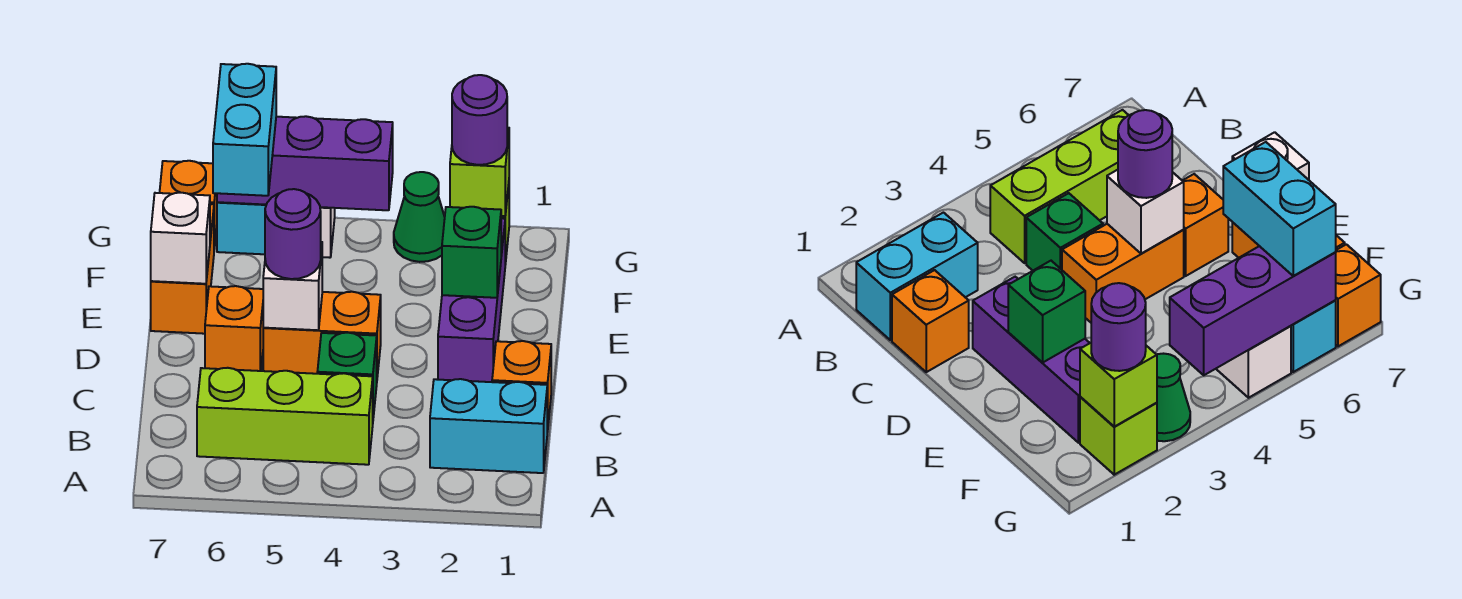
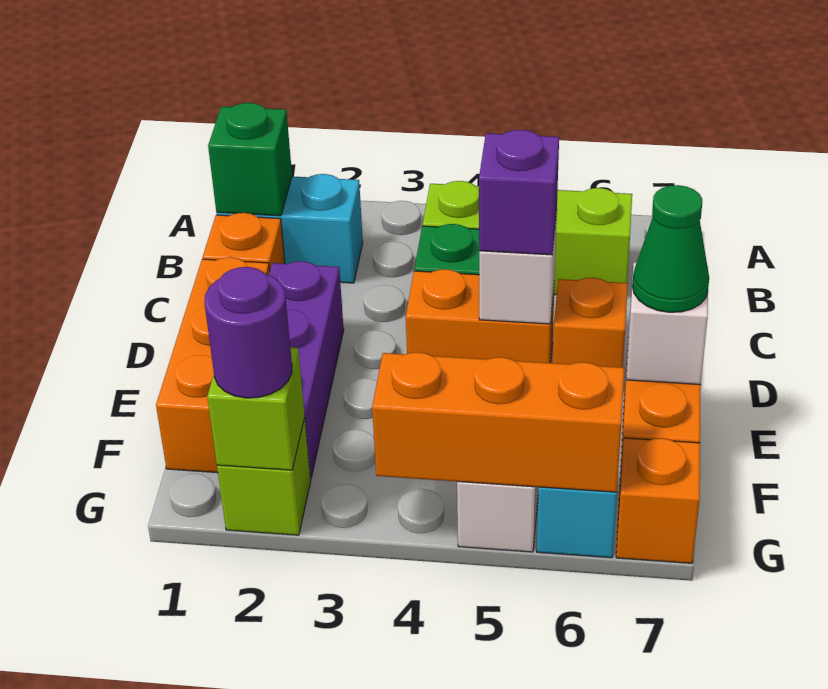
none -> orange brick D1:F1 level 1
purple round brick D5 level 3 -> purple brick D5 level 3
green brick E2 level 2 -> green brick B1 level 2
cyan brick F6:G6 level 3 -> none
green cone G3 level 1 -> green cone E7 level 3
purple brick G4:G6 level 2 -> orange brick G4:G6 level 2

